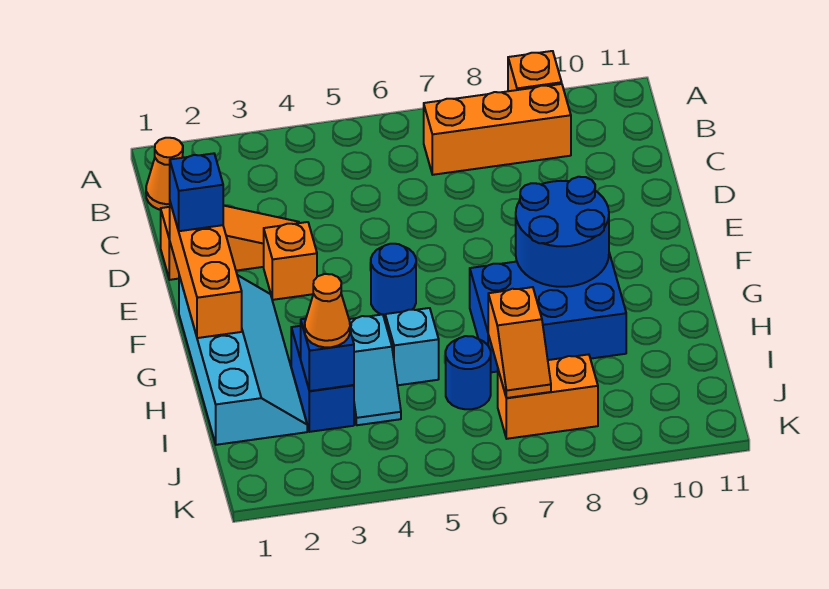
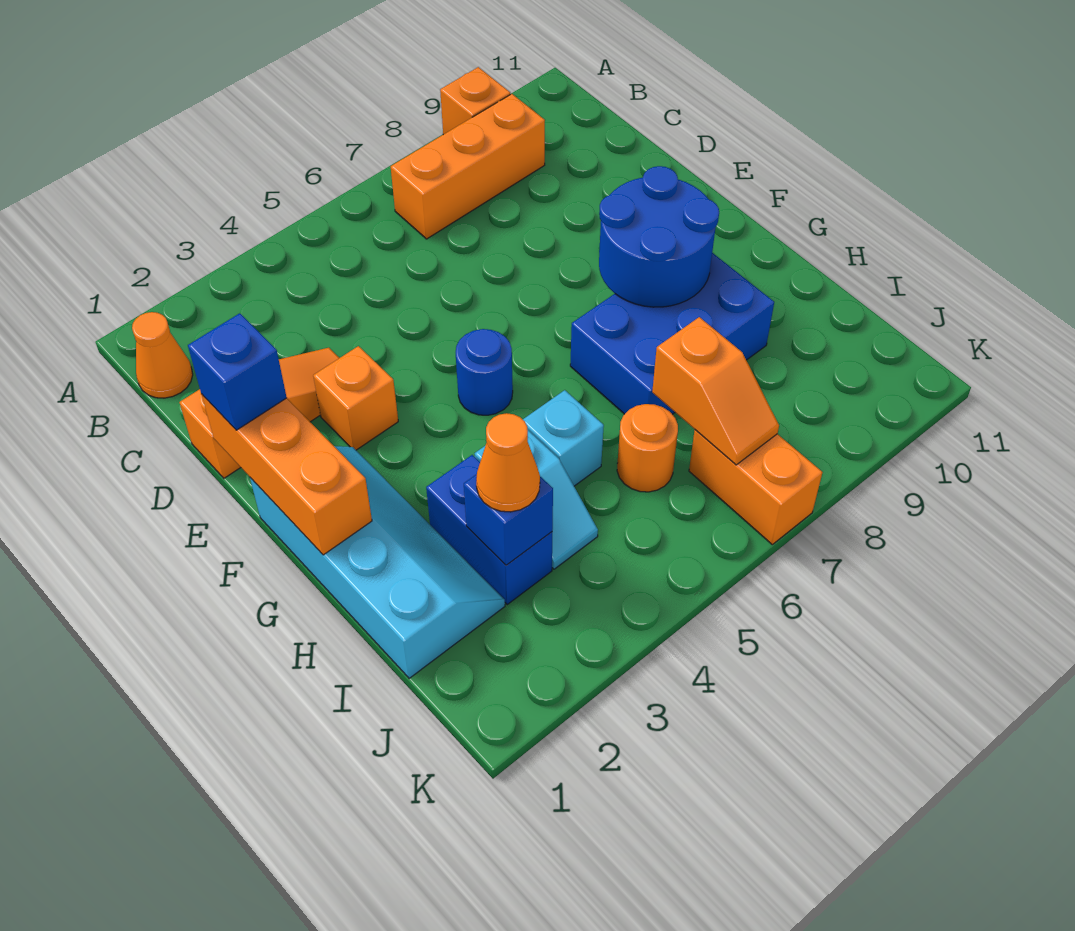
blue round brick I6 level 1 -> orange round brick I6 level 1
orange brick J7:J8 level 1 -> orange brick J7:K7 level 1

